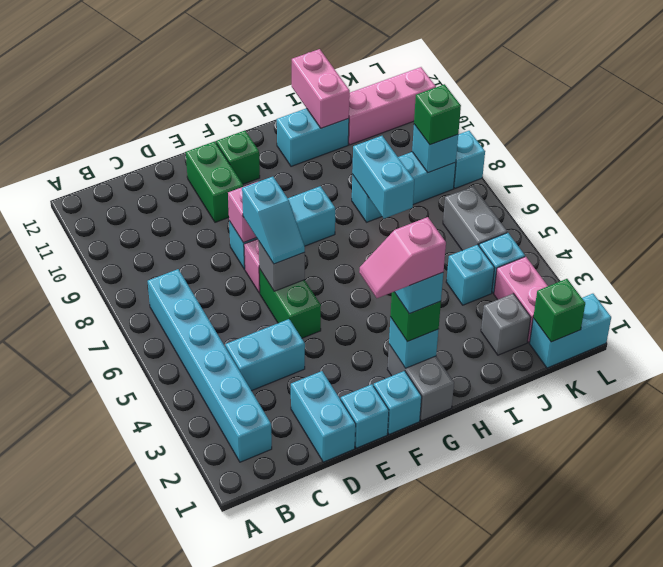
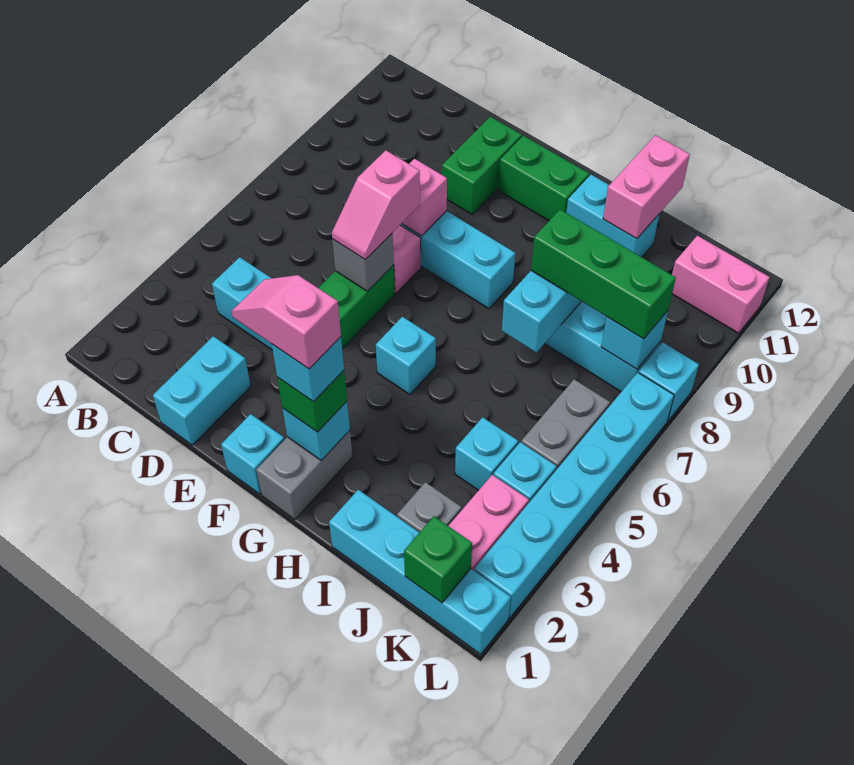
cyan brick B2:B7 level 1 -> cyan brick L2:L7 level 1
cyan brick E1 level 1 -> cyan brick G5 level 1
cyan slope E6:E7 level 3 top 7 -> pink slope E6:E7 level 3 top 7
green brick F11 level 1 -> green brick F11:G11 level 1
pink brick J11:L11 level 1 -> pink brick K11:L11 level 1
cyan brick K1:L1 level 1 -> cyan brick I1:L1 level 1
green brick K8 level 3 -> green brick I8:K8 level 3

